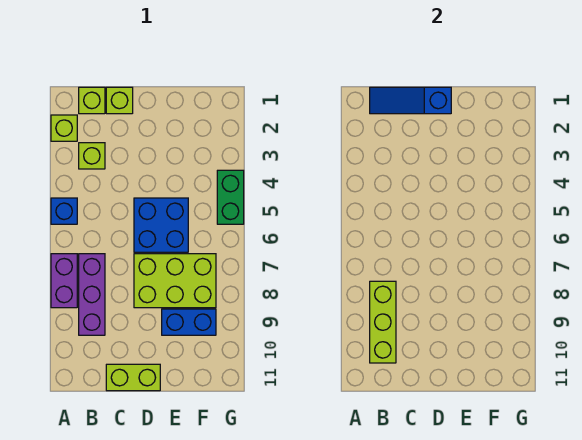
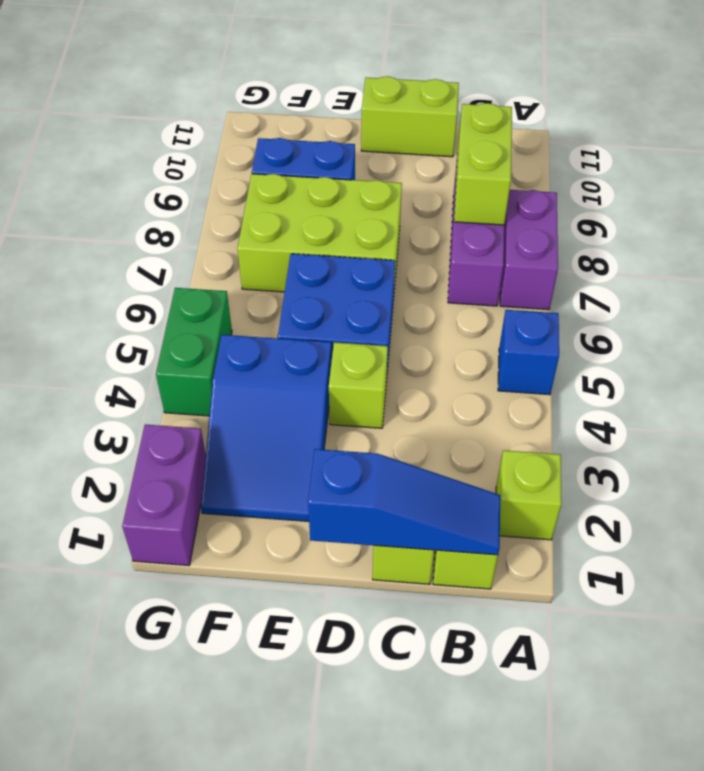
lime brick B3 level 1 -> lime brick D4 level 1
lime brick B8:B10 level 2 -> lime brick B8:B9 level 2
none -> blue slope E2:F4 level 1 top 4
none -> purple brick G1:G2 level 1

